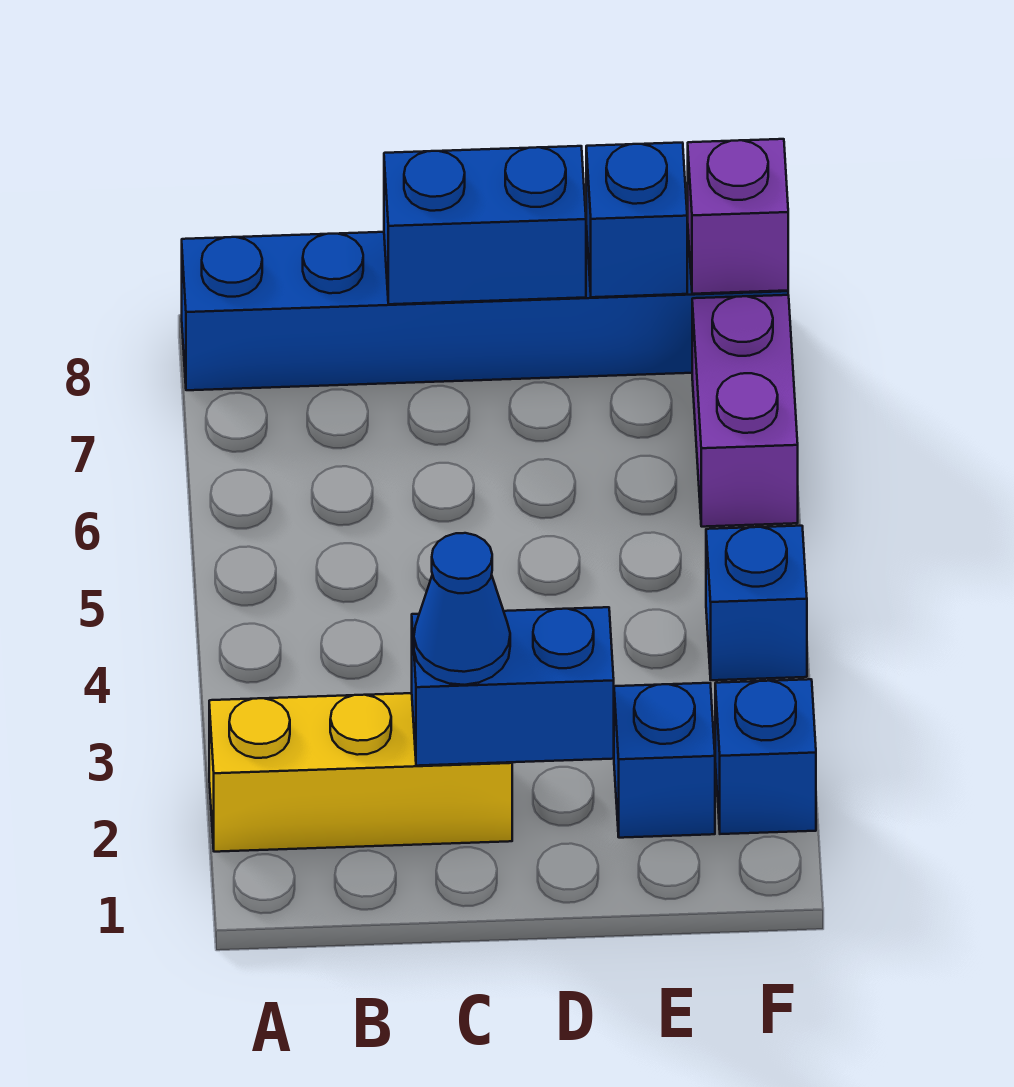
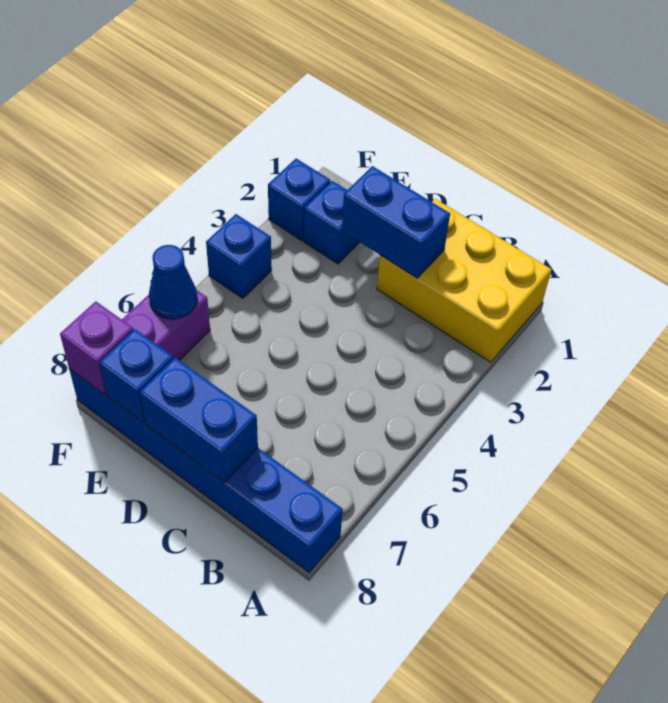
yellow brick A2:C2 level 1 -> yellow brick A1:C2 level 1
blue cone C2 level 3 -> blue cone F6 level 2

